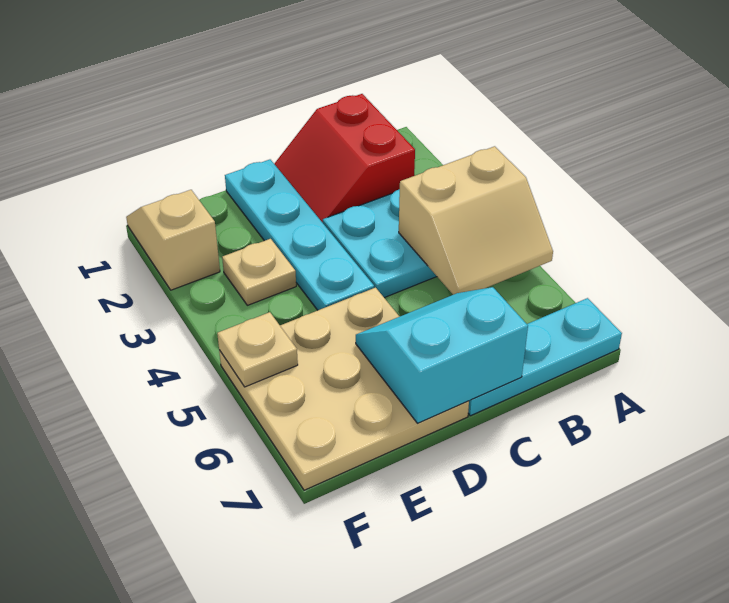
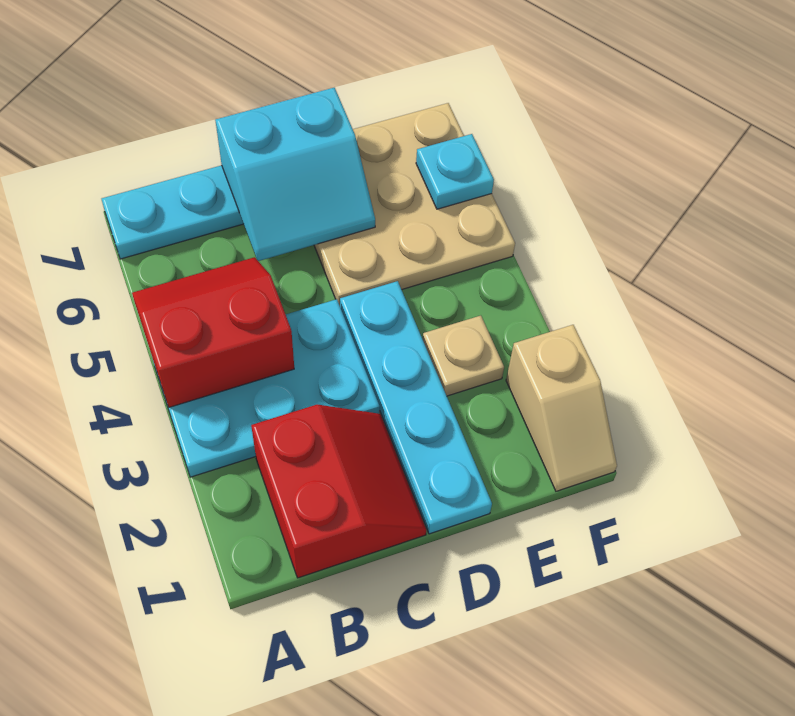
tan slope A4:B5 level 2 top 4 -> red slope A4:B5 level 2 top 4
tan plate F5 level 2 -> none
none -> cyan plate F6 level 2

